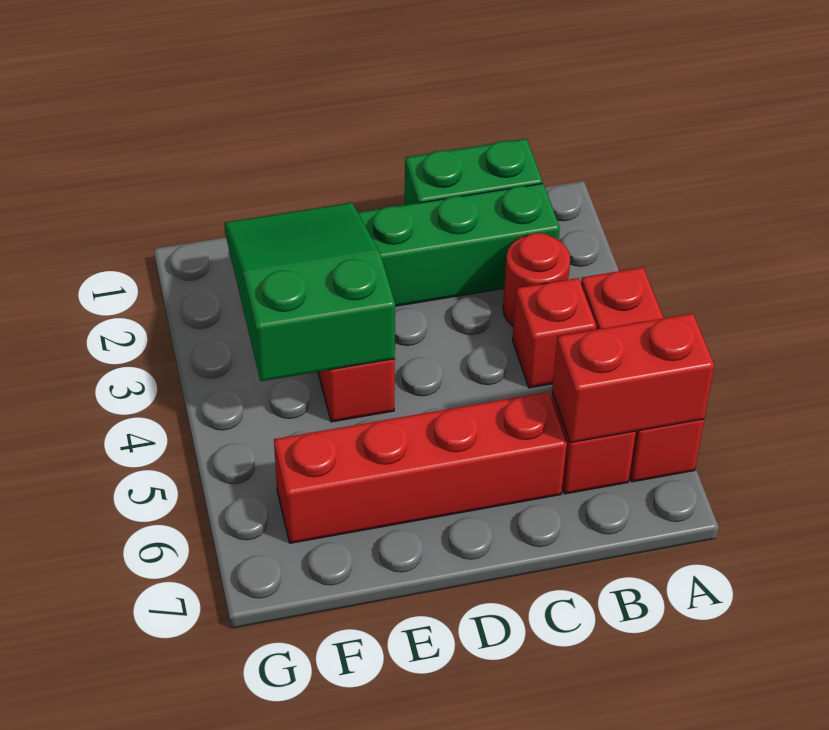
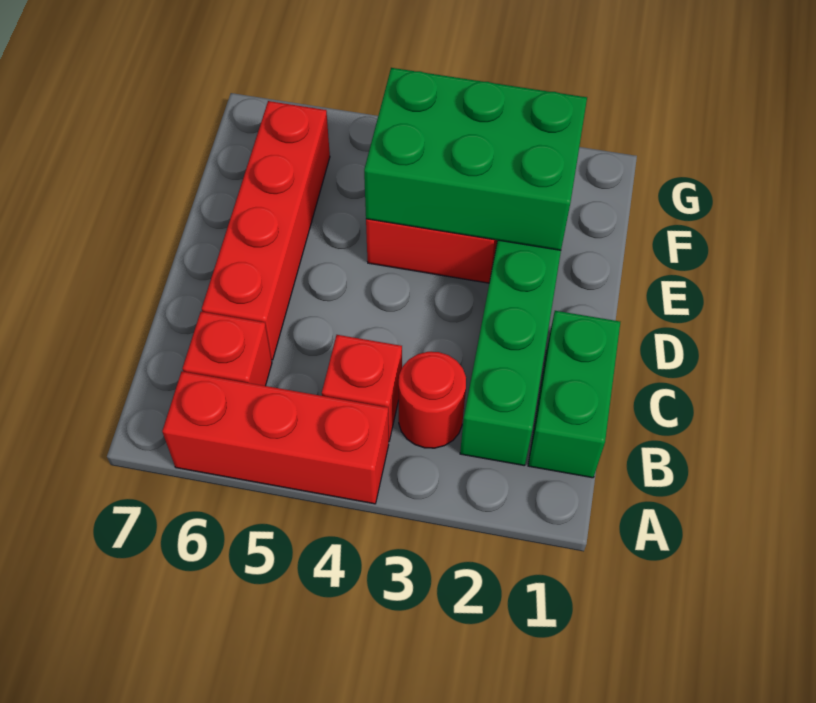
red brick A6:B6 level 2 -> none
green slope E2:F4 level 2 top 4 -> green brick E2:F4 level 2

